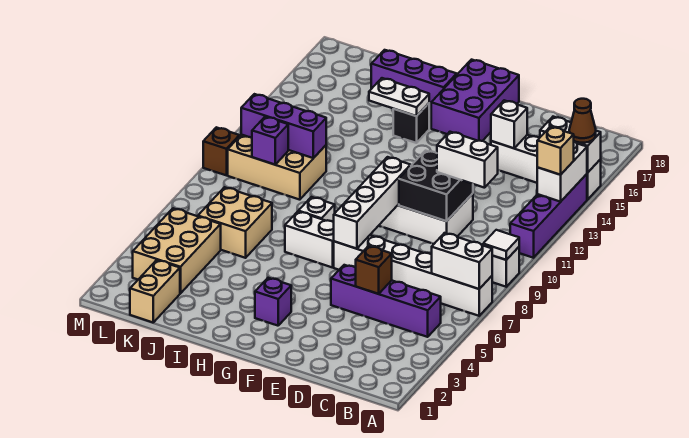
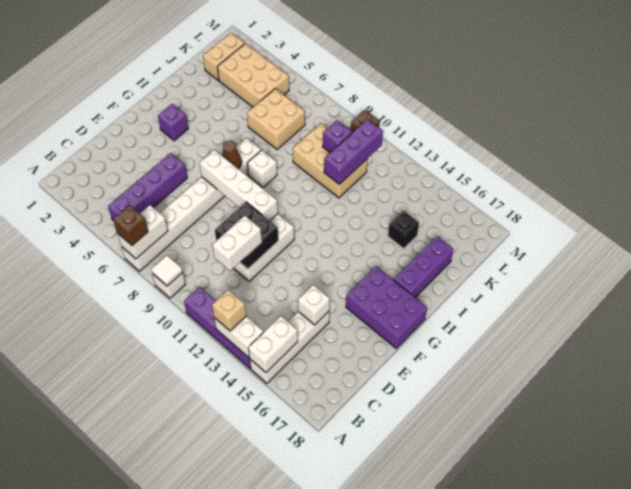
brown cone A15 level 3 -> brown cone G7 level 2
brown brick D5 level 2 -> brown brick A7 level 3
black brick H15 level 1 -> black brick J15 level 1
white plate H15:I15 level 2 -> none
tan brick J10:L11 level 1 -> tan brick J9:K11 level 1
tan brick K1:K2 level 1 -> tan brick K2:L2 level 1

